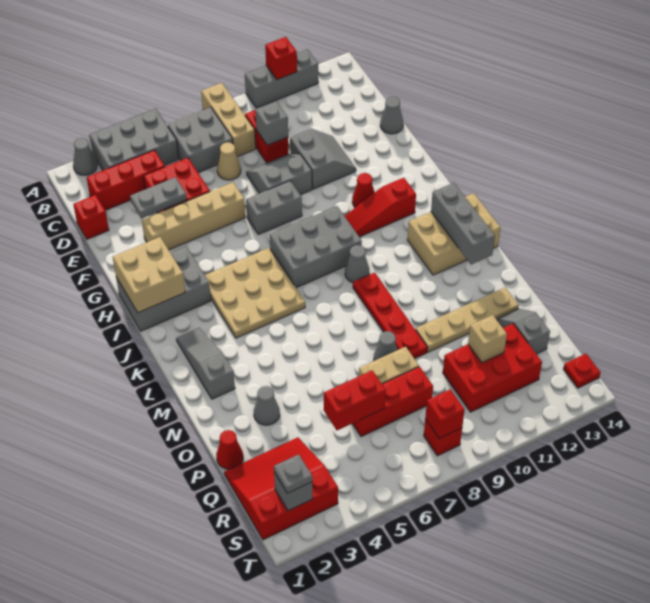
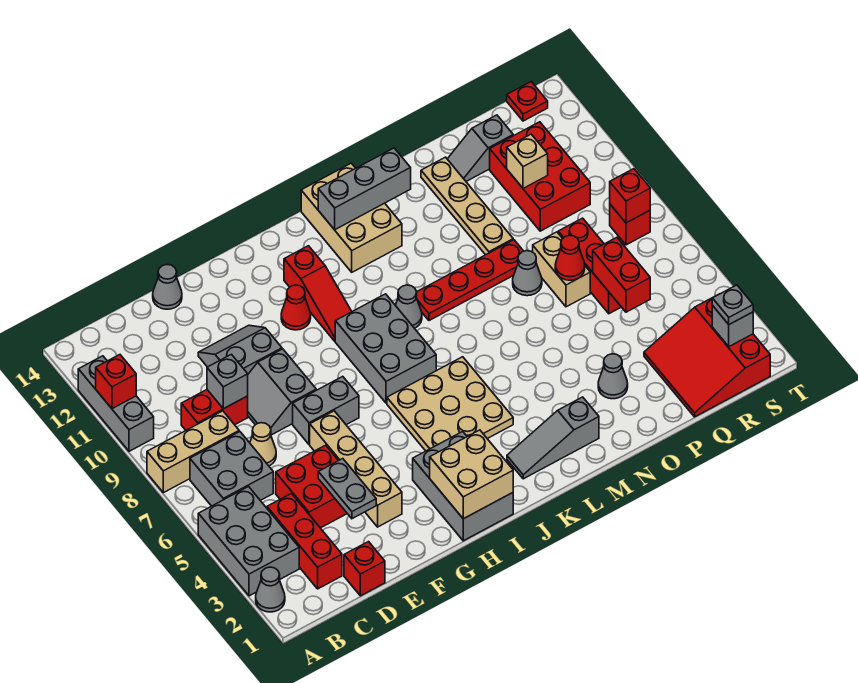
grey brick G7:G8 level 1 -> grey brick F7:G7 level 1
red cone P1 level 1 -> red cone P7 level 2

